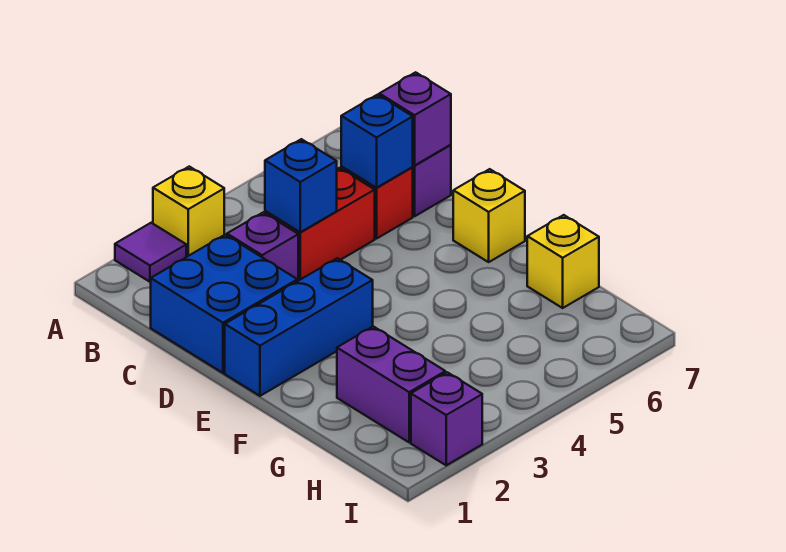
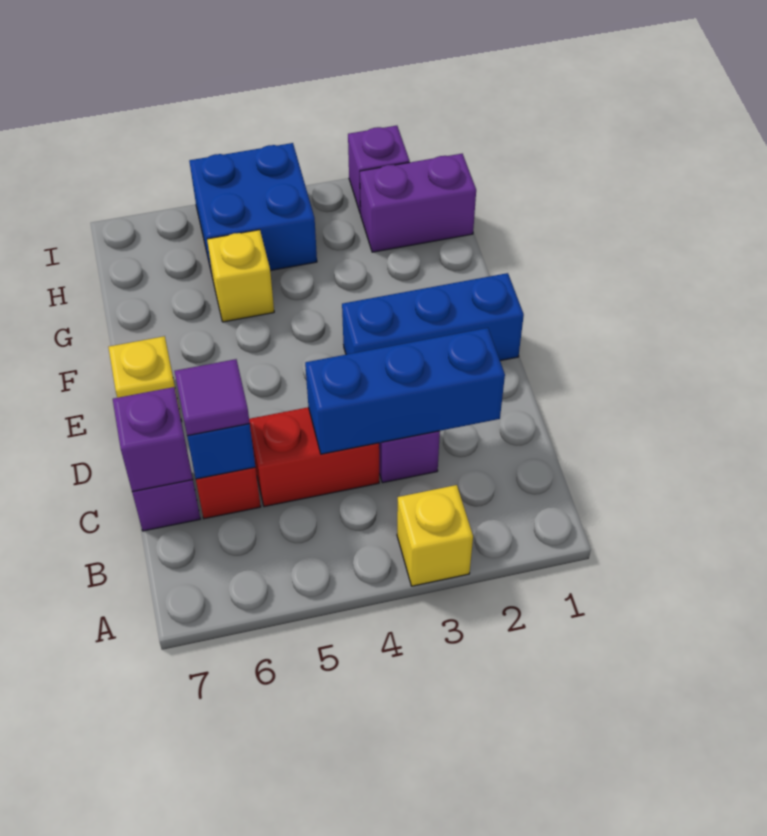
purple tile A2 level 1 -> purple tile C6 level 3
blue brick C1:D2 level 1 -> blue brick H4:I5 level 1
blue brick C4 level 2 -> blue brick C2:C4 level 2
purple brick G2:H2 level 1 -> purple brick H1:H2 level 1
yellow brick G7 level 1 -> yellow brick G5 level 1

